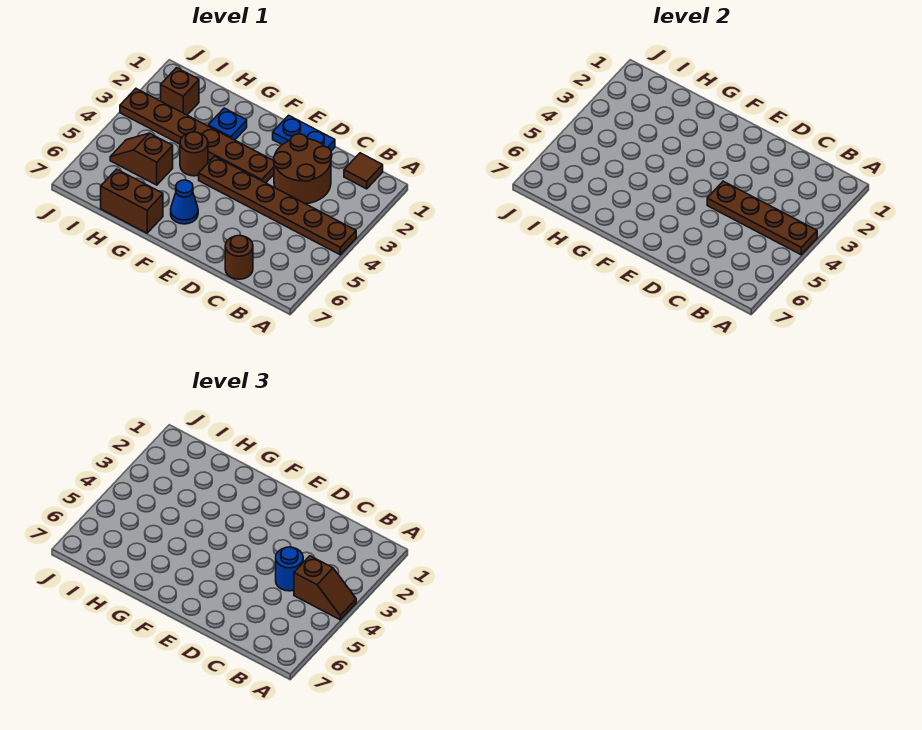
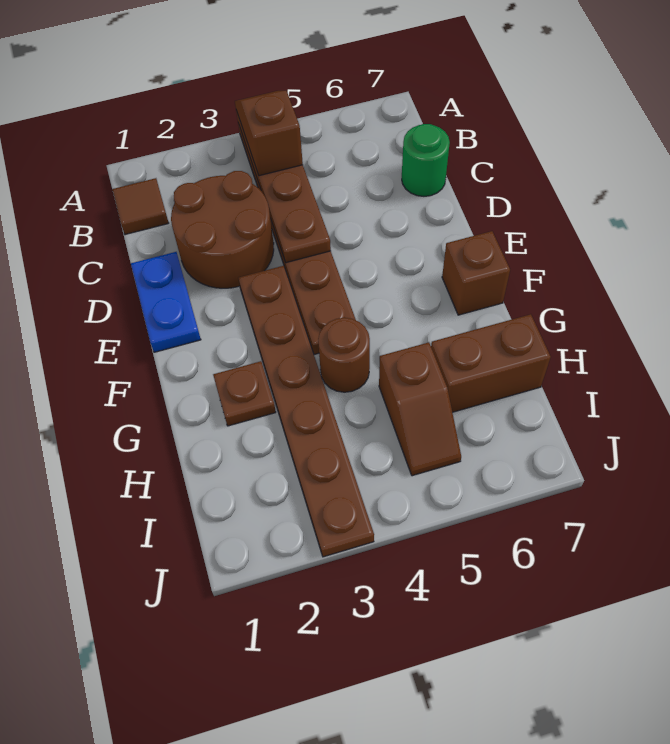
blue round brick C4 level 3 -> none
brown round brick C7 level 1 -> green round brick C7 level 1
blue cone F6 level 1 -> none
blue plate G2 level 1 -> brown plate G2 level 1
brown brick G7:H7 level 1 -> brown brick H6:H7 level 1
brown brick I2 level 1 -> brown brick F7 level 1

